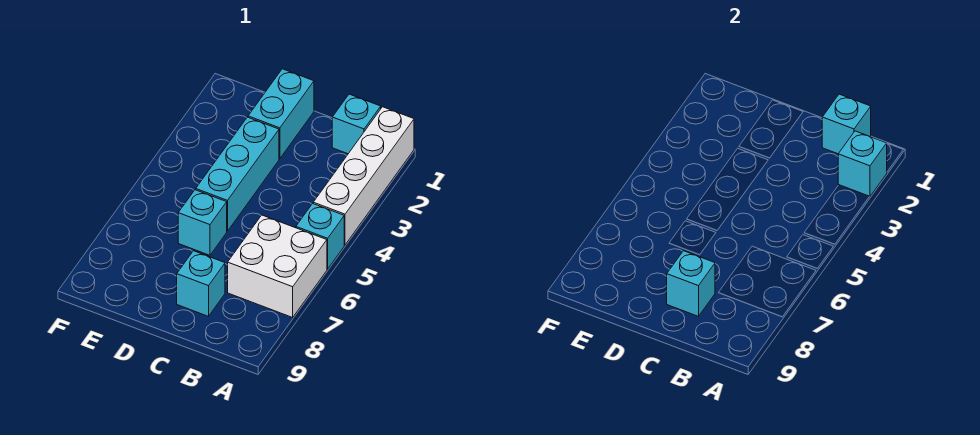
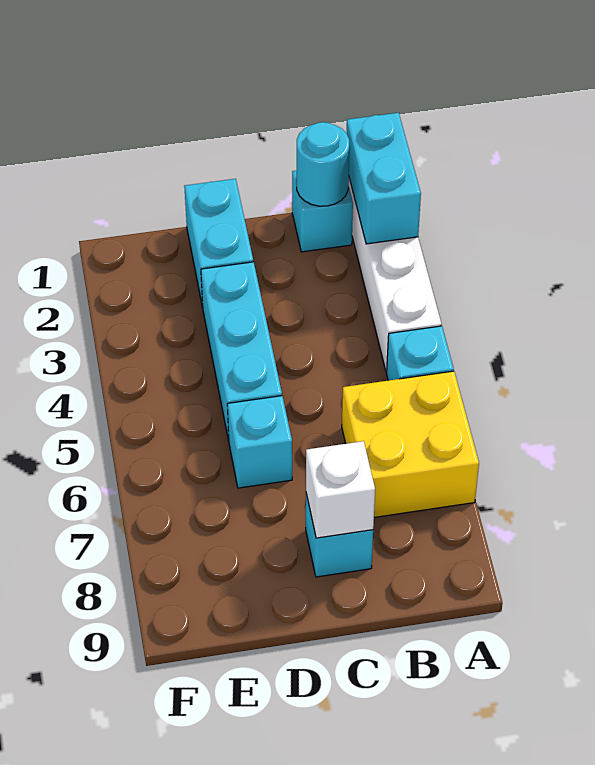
cyan brick A2 level 2 -> cyan brick A1:A2 level 2
white brick A6:B7 level 1 -> yellow brick A6:B7 level 1
cyan brick B1 level 2 -> cyan round brick B1 level 2
cyan brick C8 level 2 -> white brick C8 level 2

